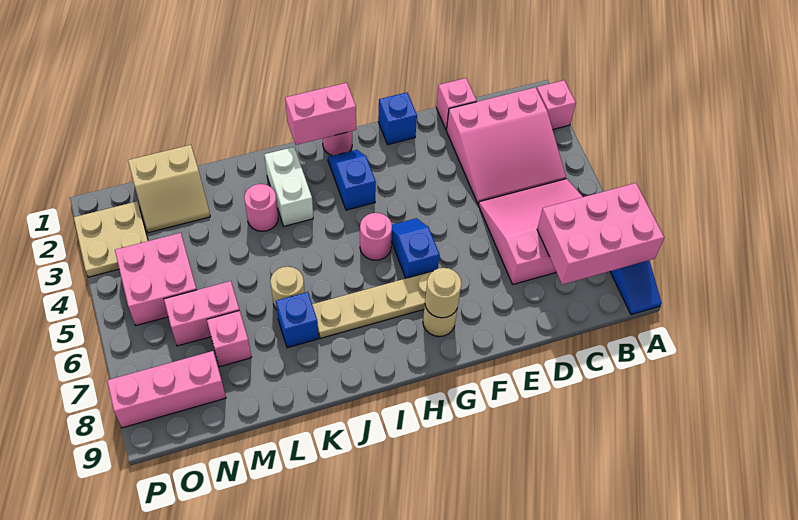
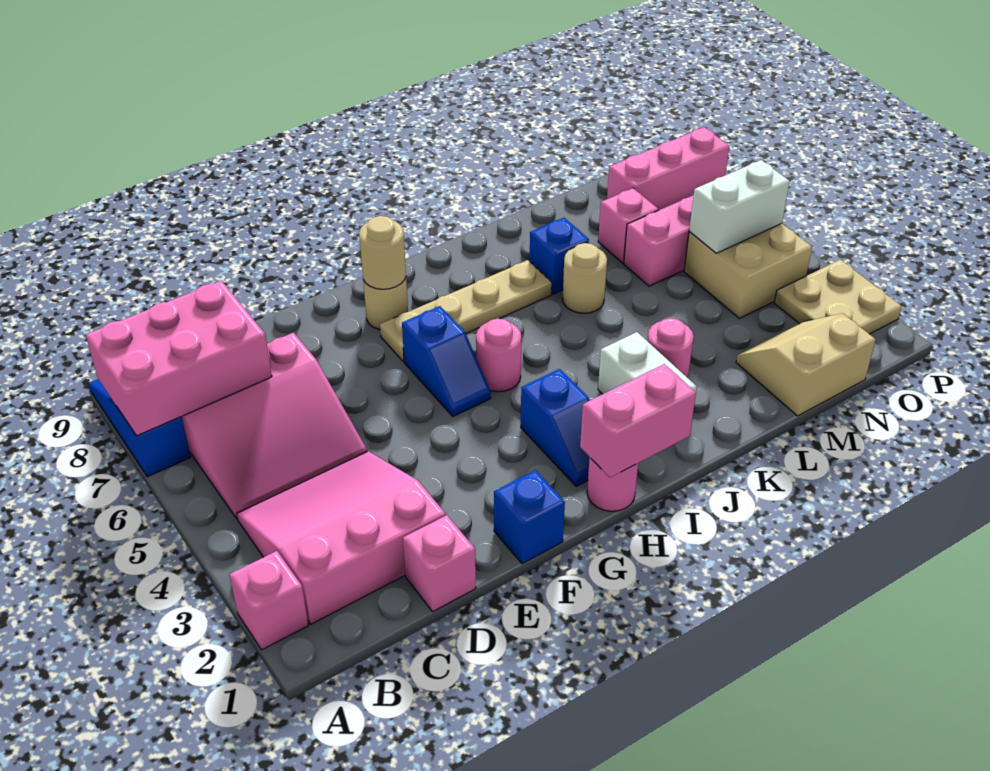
pink brick N4:O5 level 1 -> tan brick N4:O5 level 1
none -> white brick N5:O5 level 2

